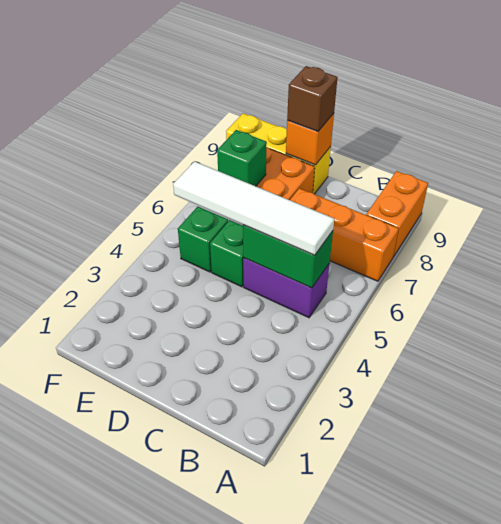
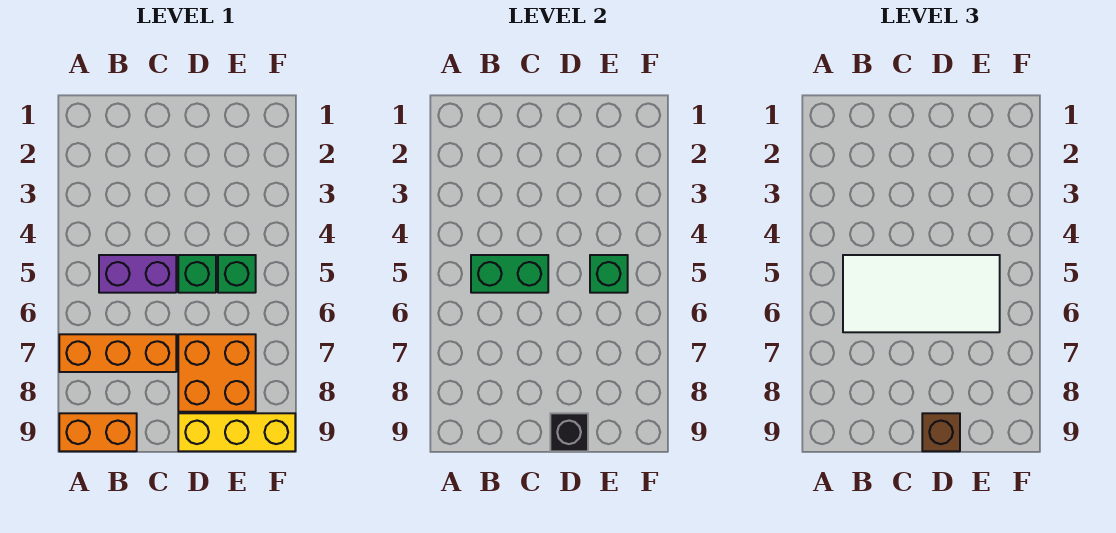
orange brick A8:A9 level 1 -> orange brick A9:B9 level 1
white tile B5:E5 level 3 -> white tile B5:E6 level 3
orange brick D9 level 2 -> black brick D9 level 2
green brick E7 level 2 -> green brick E5 level 2

